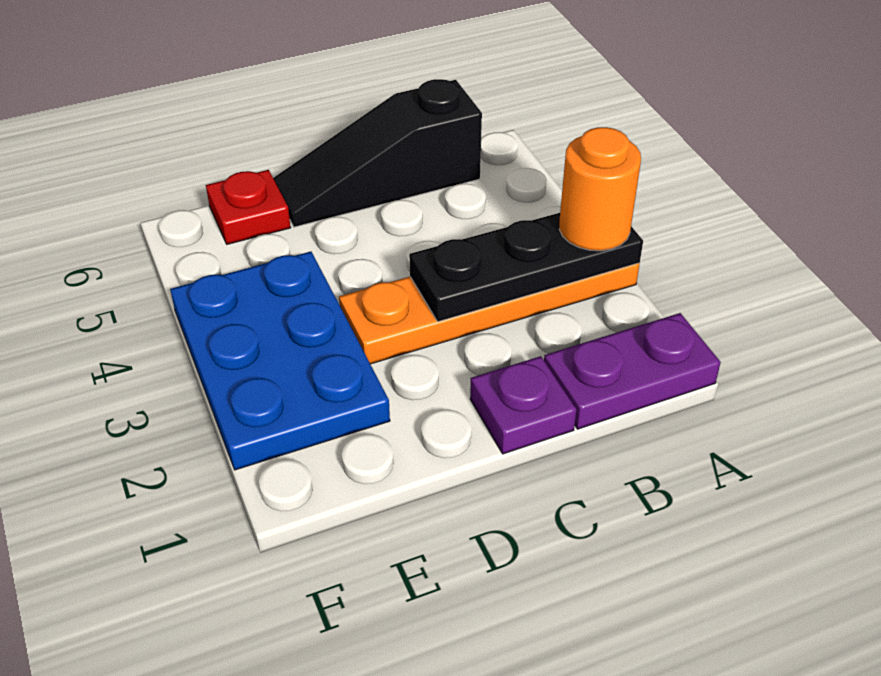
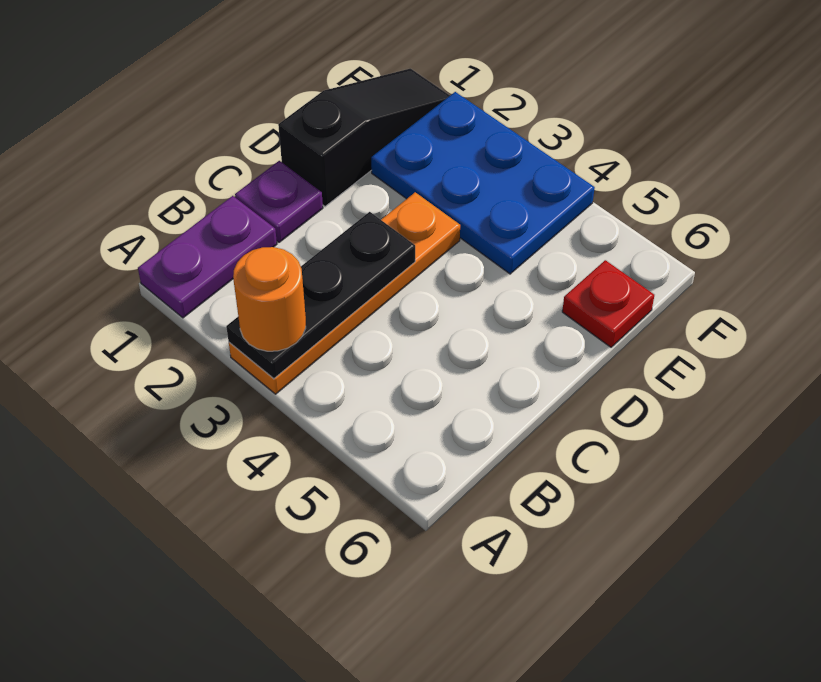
black slope B6:D6 level 1 top B -> black slope D1:F1 level 1 top D

